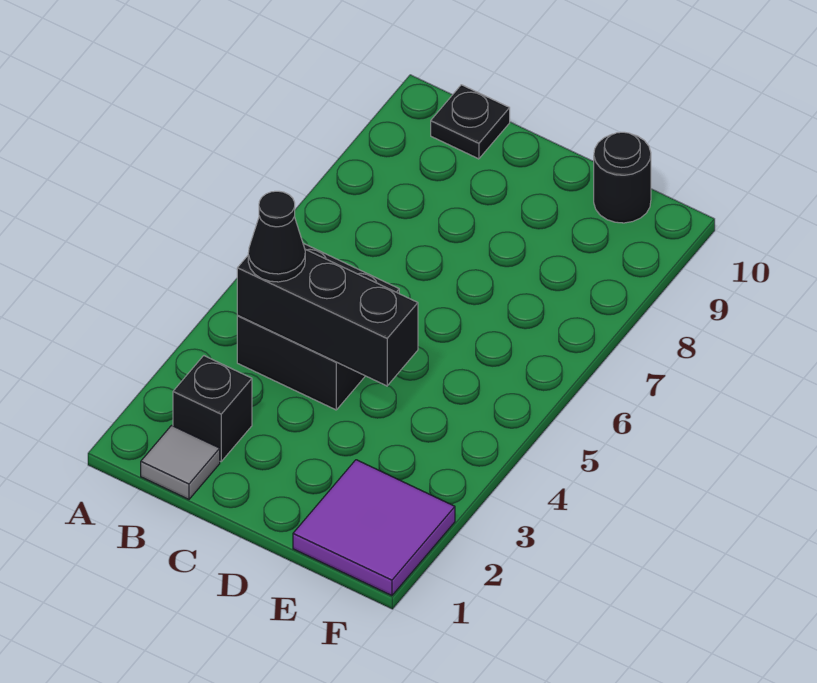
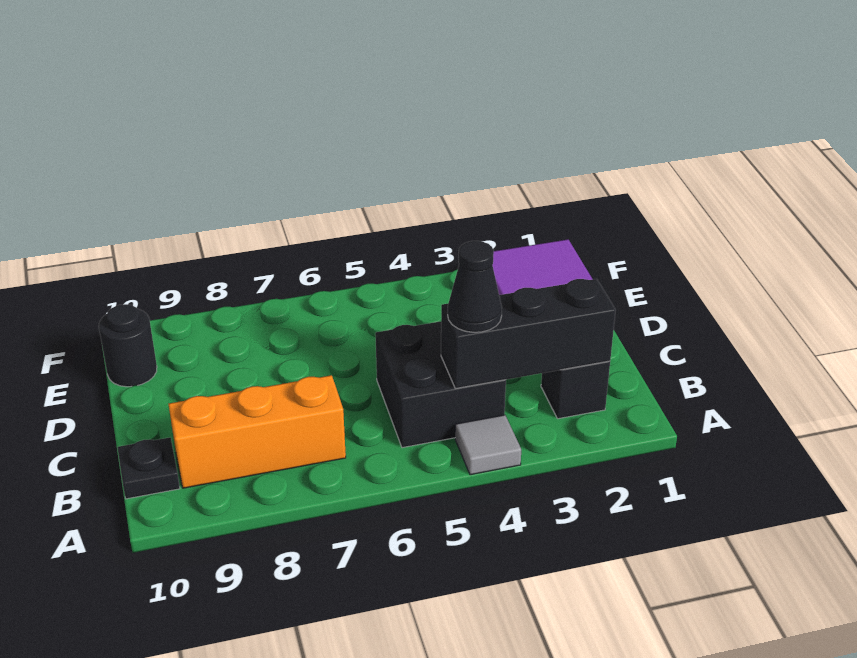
grey tile B1 level 1 -> grey tile A4 level 1
black brick B4:D4 level 2 -> black brick B2:B4 level 2
none -> orange brick B7:B9 level 1

